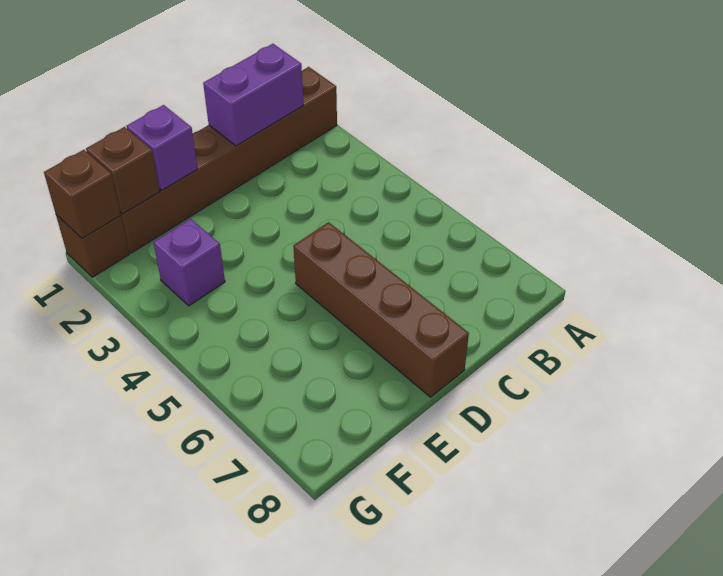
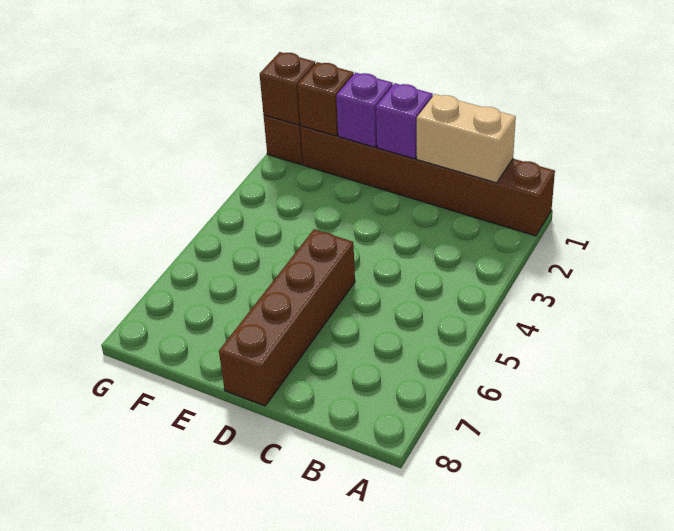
purple brick B1:C1 level 2 -> tan brick B1:C1 level 2
purple brick F3 level 1 -> purple brick D1 level 2

